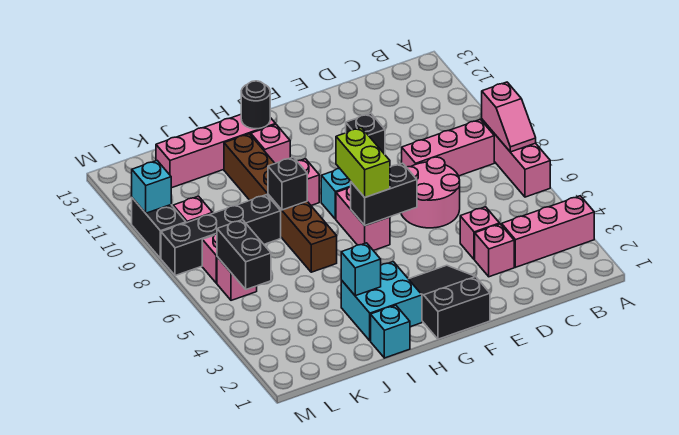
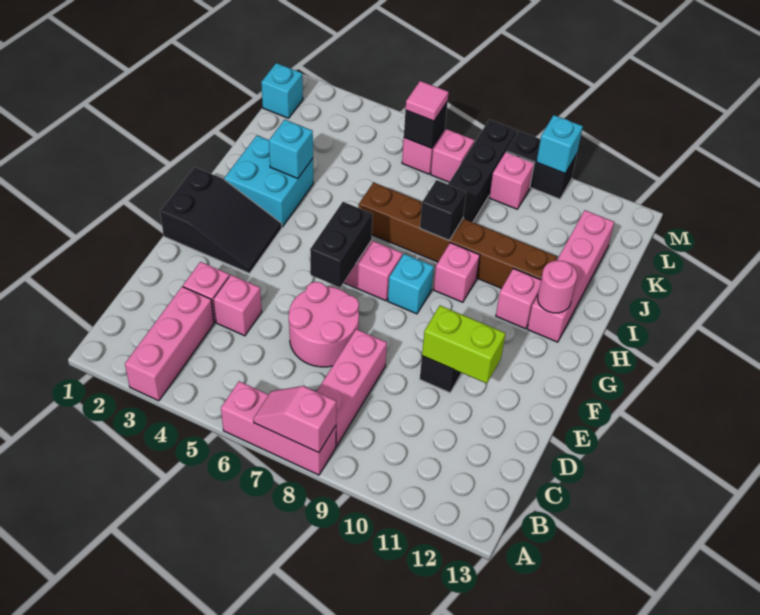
lime brick G6:G7 level 3 -> lime brick E10:E11 level 2
black round brick H12 level 2 -> pink round brick H12 level 2
cyan brick I1 level 1 -> cyan brick L1 level 1
black brick L5:L6 level 2 -> black brick L6 level 2
none -> pink tile L6 level 3

